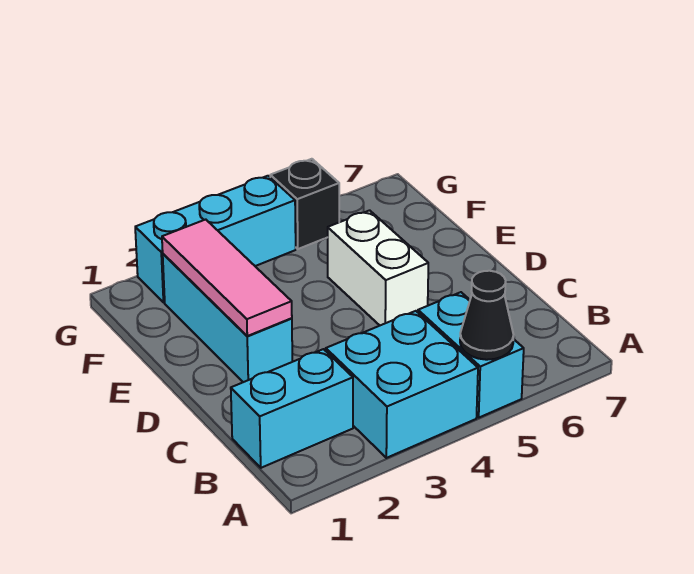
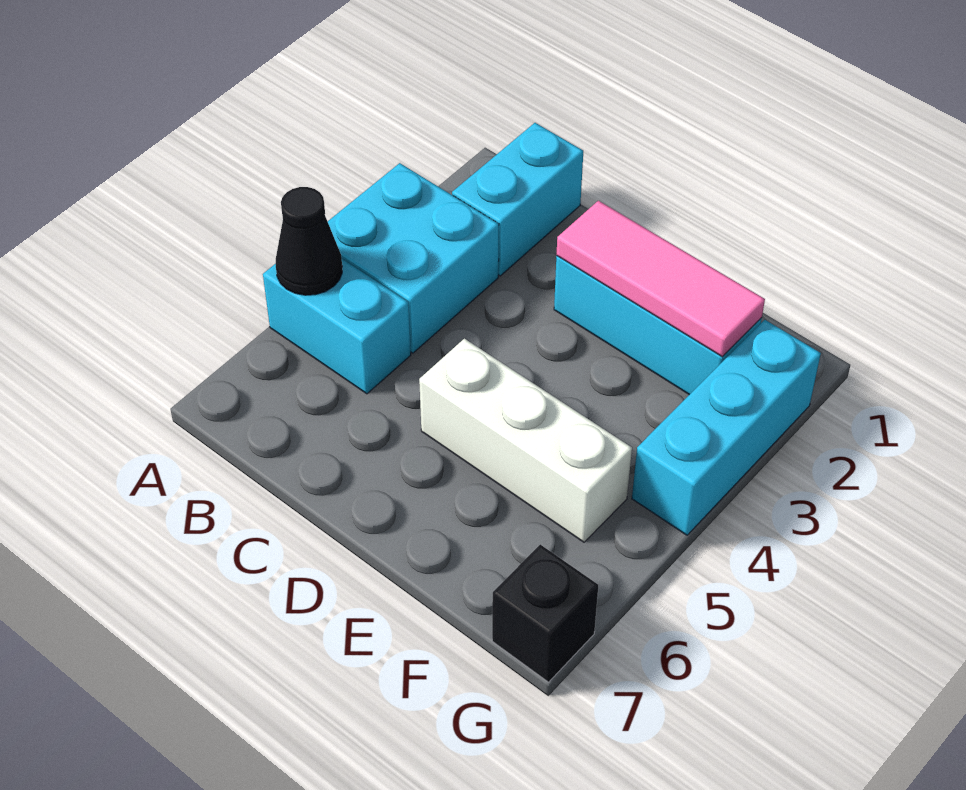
white brick D5:E5 level 1 -> white brick D5:F5 level 1
black brick G5 level 1 -> black brick G7 level 1

